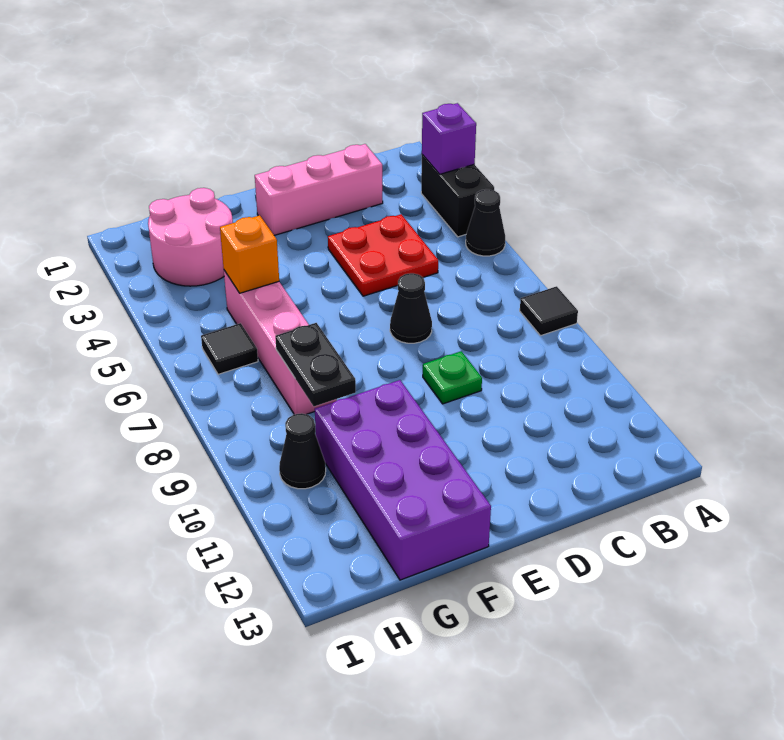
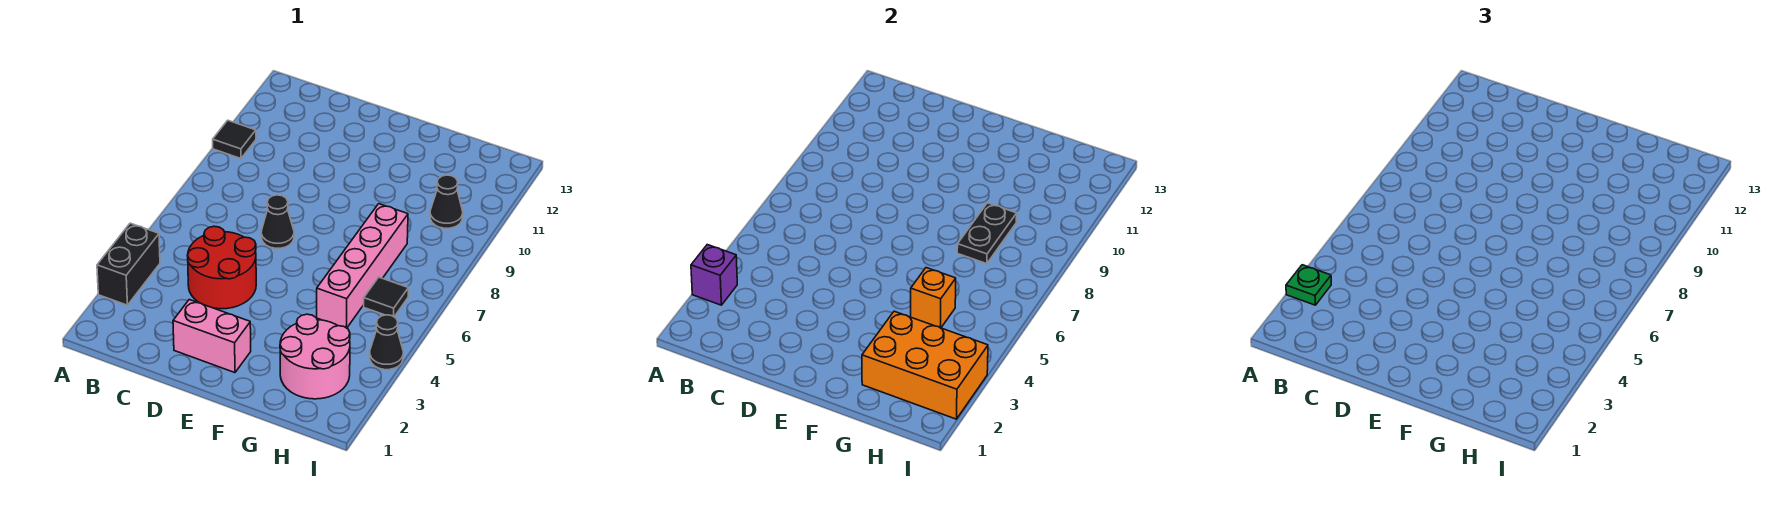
black cone A5 level 1 -> black cone I4 level 1
black tile A8 level 1 -> black tile A10 level 1
pink brick C2:E2 level 1 -> pink brick D2:E2 level 1
red plate C4:D5 level 1 -> red round brick C4:D5 level 1
green plate D9 level 1 -> green plate A3 level 3
purple brick F10:G13 level 1 -> none
none -> orange brick G2:I3 level 2

